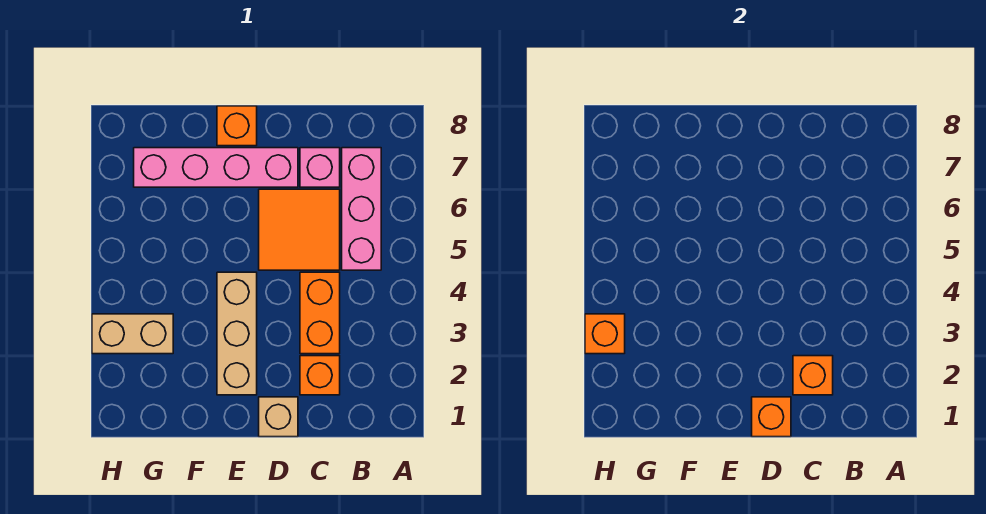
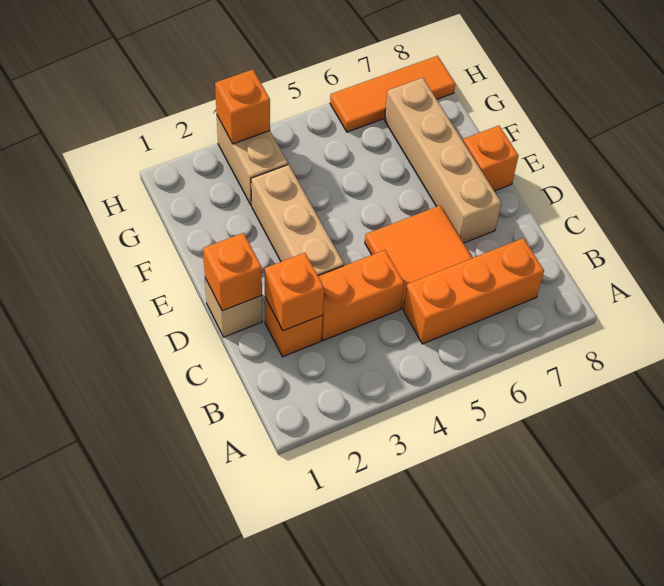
pink brick B5:B7 level 1 -> orange brick B5:B7 level 1
pink brick C7 level 1 -> none
pink brick D7:G7 level 1 -> tan brick D7:G7 level 1
tan brick E2:E4 level 1 -> tan brick D3:F3 level 1
none -> orange tile H6:H8 level 1

